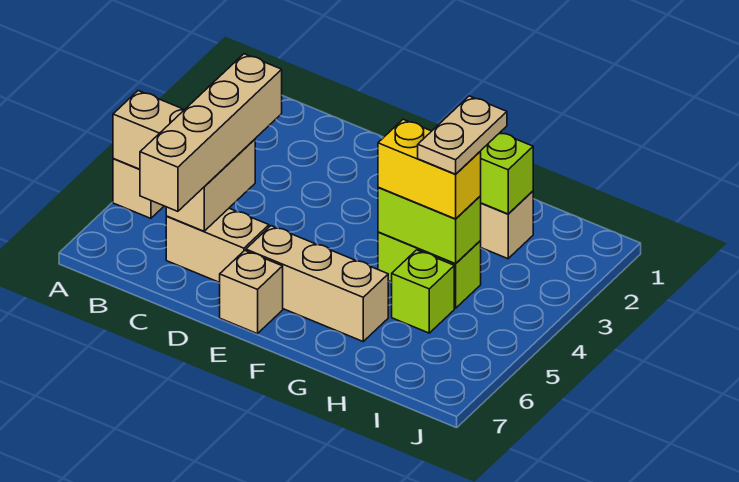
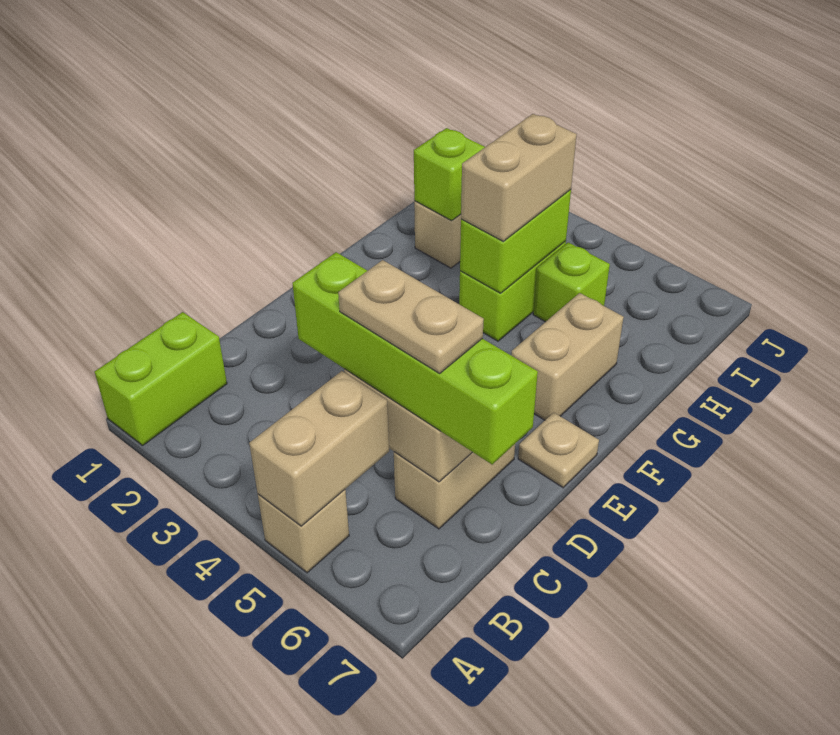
none -> lime brick A1:B1 level 1
tan brick C4:C7 level 3 -> lime brick C4:C7 level 3
tan brick E6:G6 level 1 -> tan brick F6:G6 level 1
tan brick E7 level 1 -> tan plate E7 level 1
yellow brick G4:H4 level 3 -> tan brick G4:H4 level 3
tan plate H3:H4 level 4 -> tan plate C5:C6 level 4

